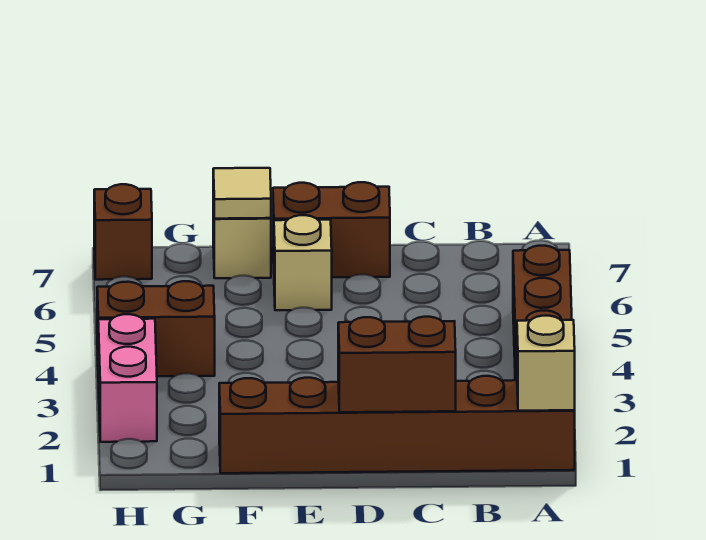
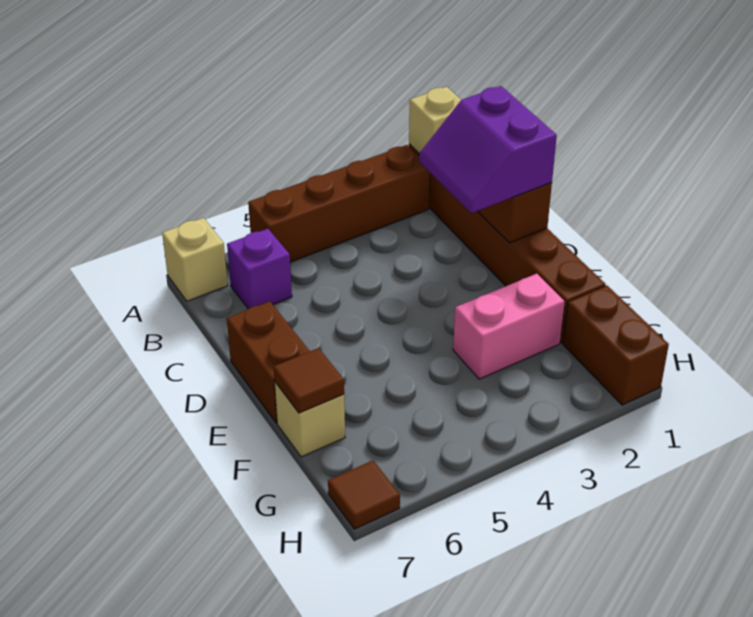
none -> purple brick B6 level 1
none -> purple slope C1:D2 level 3 top 1
tan brick E6 level 1 -> tan brick A7 level 1
tan tile F7 level 2 -> brown tile F7 level 2
brown brick G4:H4 level 1 -> brown brick G1:H1 level 1
pink brick H2:H3 level 1 -> pink brick F2:F3 level 1
brown brick H7 level 1 -> brown tile H7 level 1

